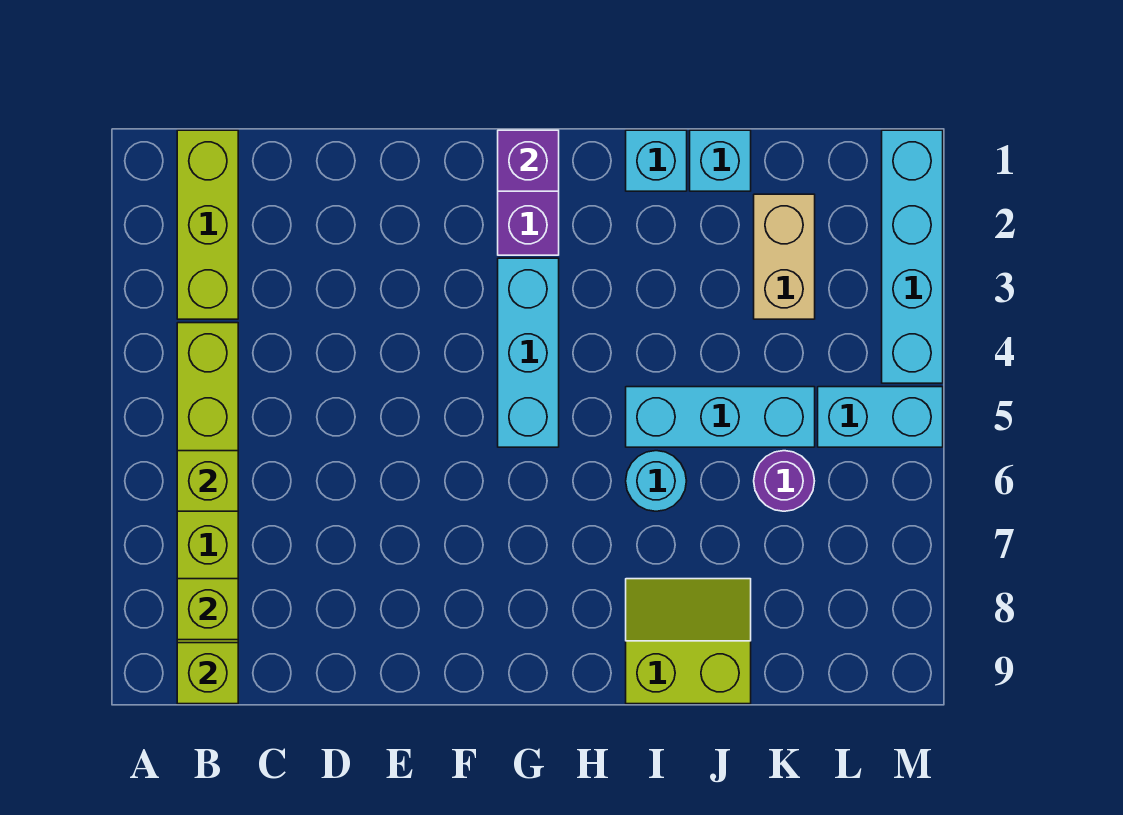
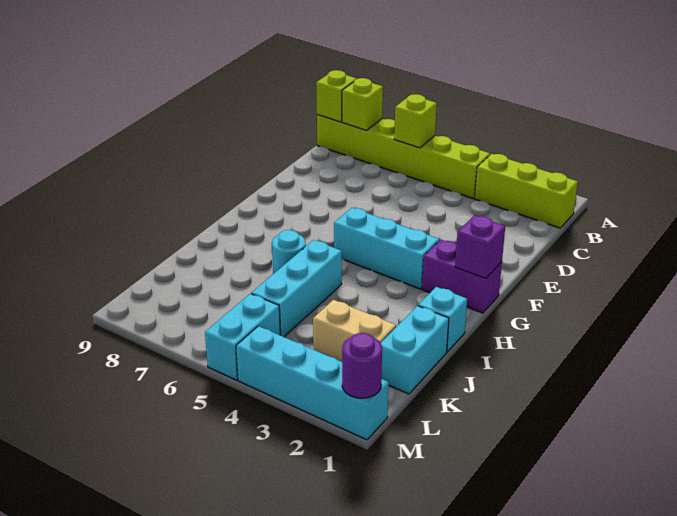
lime slope I8:J9 level 1 top 9 -> none
cyan brick J1 level 1 -> cyan brick J1:K1 level 1
purple round brick K6 level 1 -> purple round brick M1 level 2

